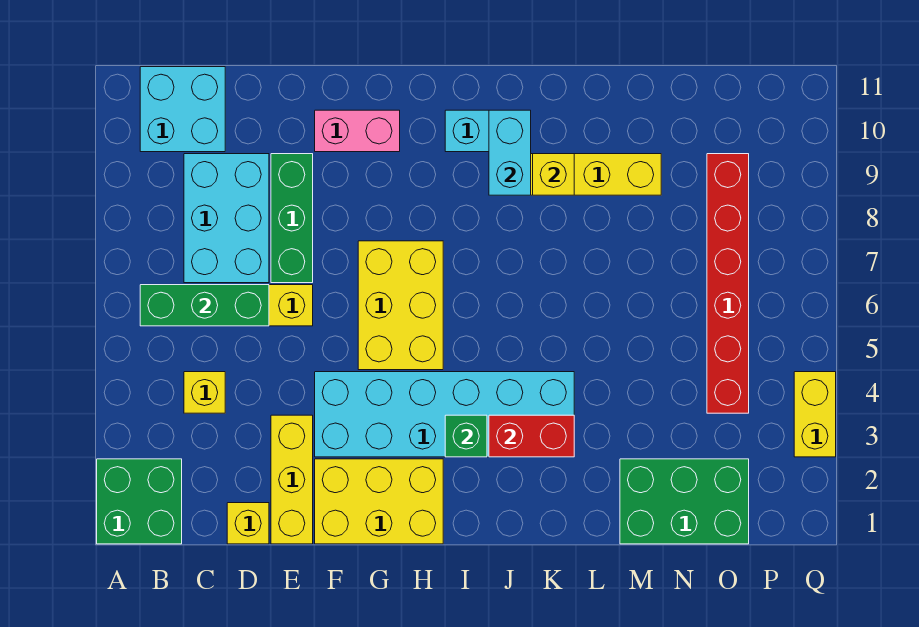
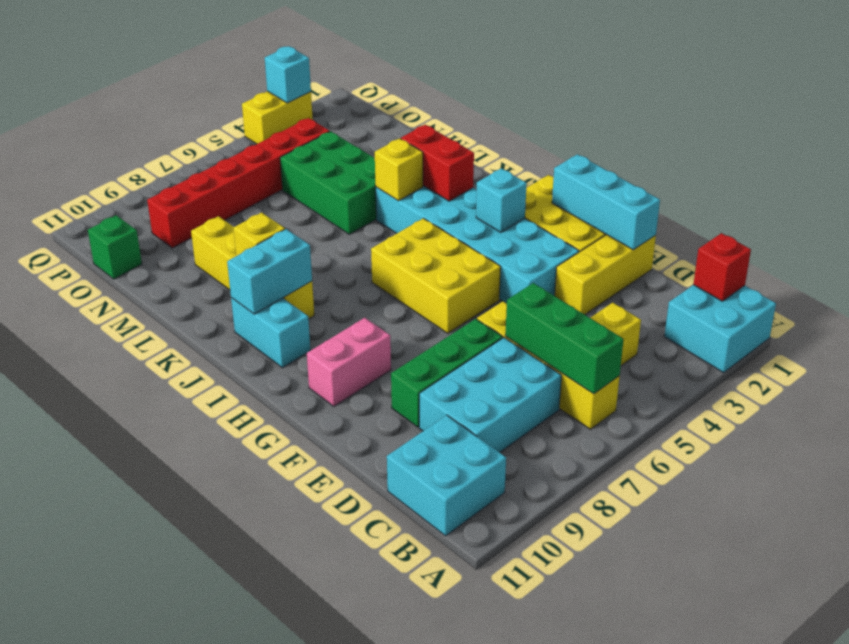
green brick A1:B2 level 1 -> cyan brick A1:B2 level 1
none -> red brick B1 level 2
yellow brick D1 level 1 -> yellow brick K4 level 2
none -> cyan brick E1:G1 level 2
pink brick F10:G10 level 1 -> pink brick G9:G10 level 1
yellow brick G5:H7 level 1 -> yellow brick G5:I6 level 1
none -> cyan brick H3 level 2
green brick I3 level 2 -> green brick O11 level 1
green brick M1:O2 level 1 -> green brick L4:N5 level 1
none -> cyan brick Q3 level 2

